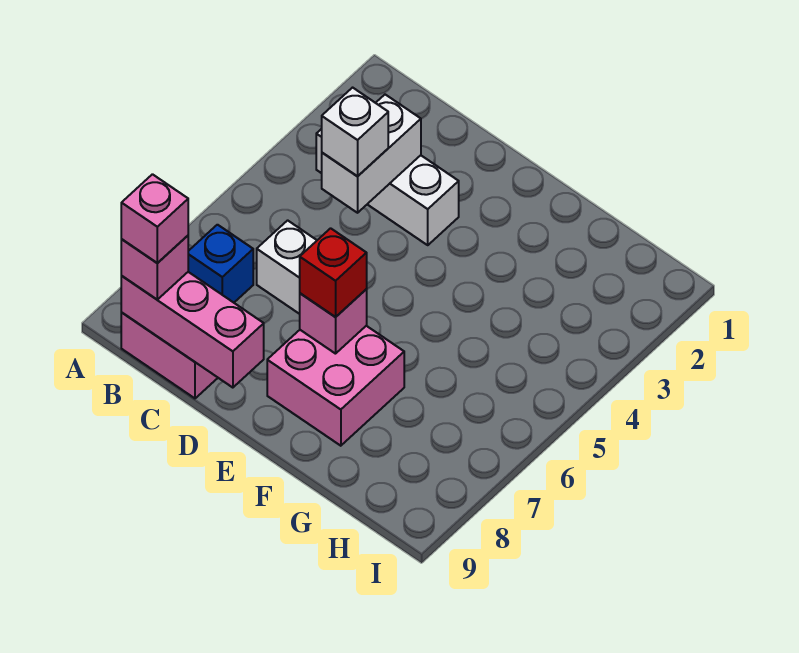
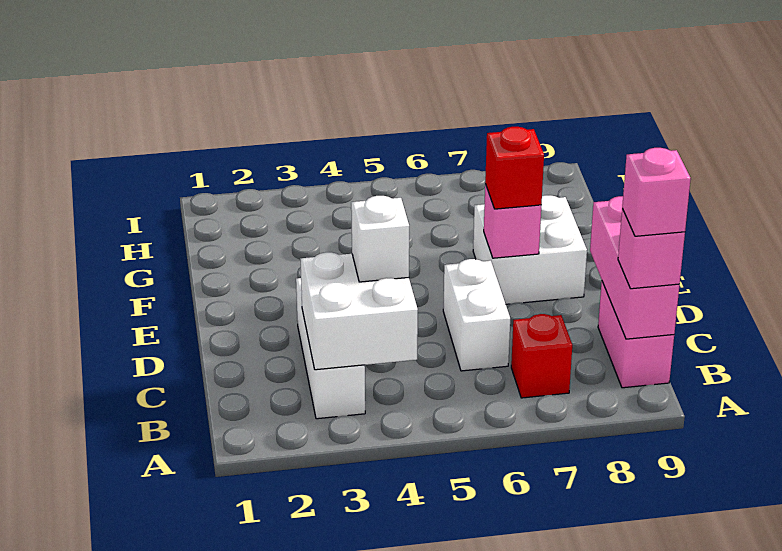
blue brick B7 level 1 -> red brick B7 level 1
white brick C3:C4 level 2 -> white brick B3:C4 level 2
pink brick E7:F8 level 1 -> white brick E7:F8 level 1

